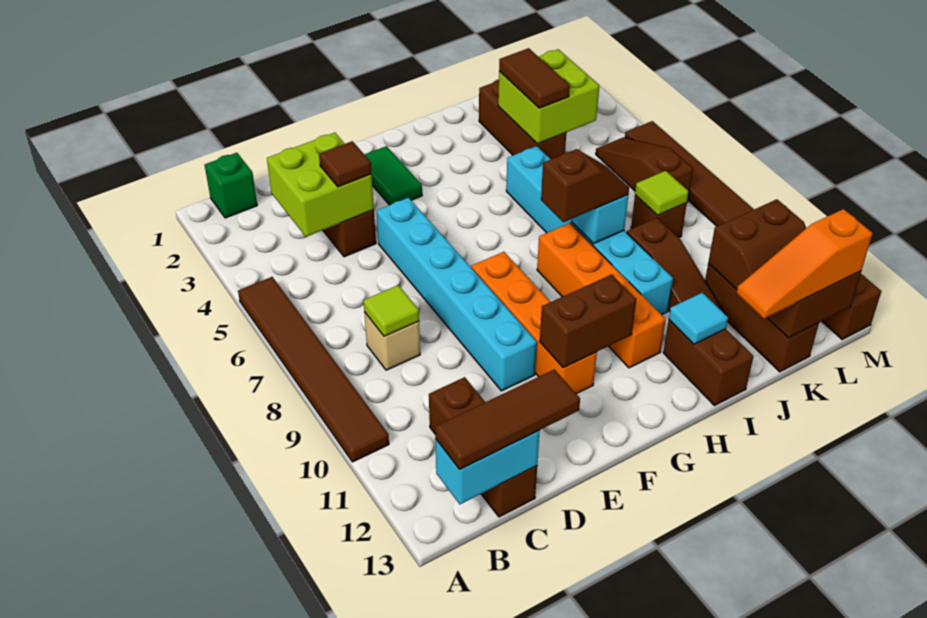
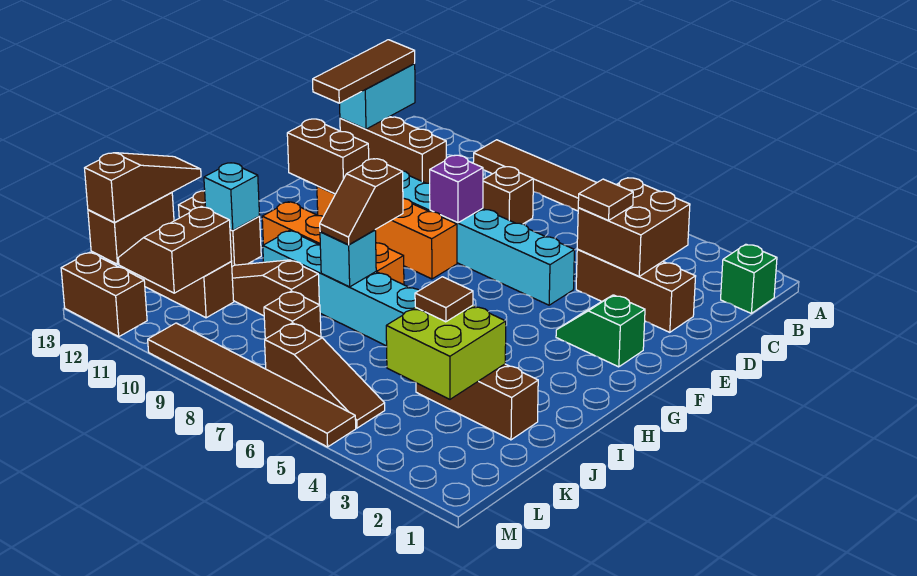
lime brick C3:D4 level 2 -> brown brick C3:D4 level 2
tan brick C8 level 1 -> brown brick C8 level 1
lime tile C8 level 2 -> none
none -> purple brick E8 level 2
green tile F2:F3 level 1 -> green slope F2:F3 level 1 top 2
brown brick F11:G11 level 2 -> brown brick F11:F12 level 2
cyan tile I12 level 2 -> cyan brick I12 level 2
brown tile J3:J4 level 3 -> brown tile J4 level 3
orange slope J13:L13 level 3 top L -> brown slope J13:L13 level 3 top L
lime tile K8 level 2 -> none

